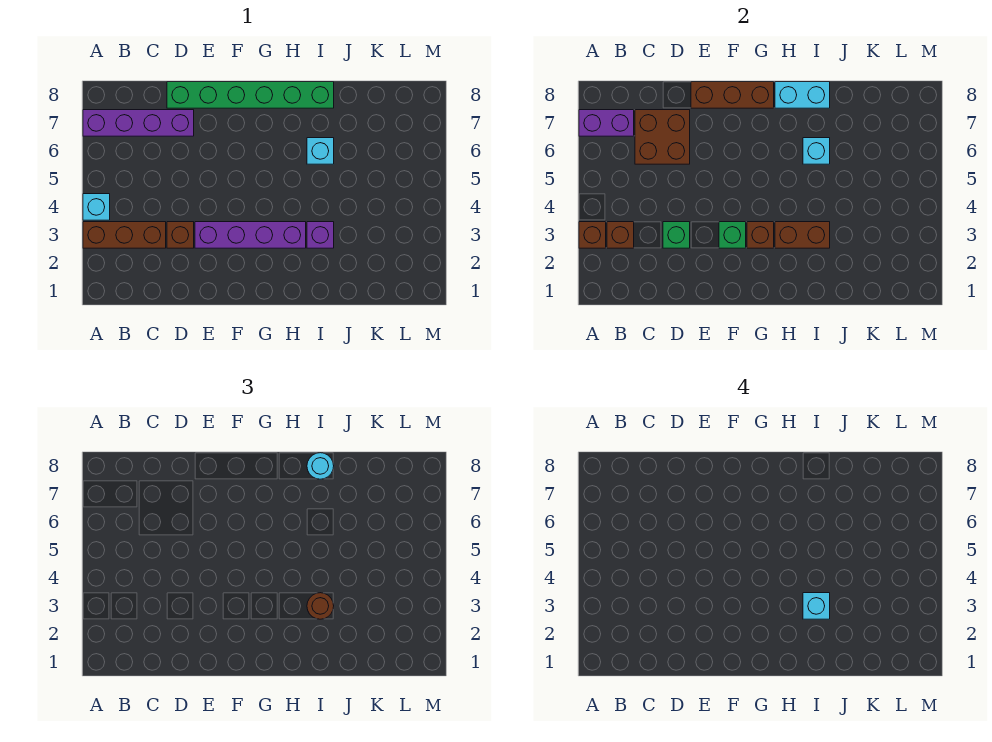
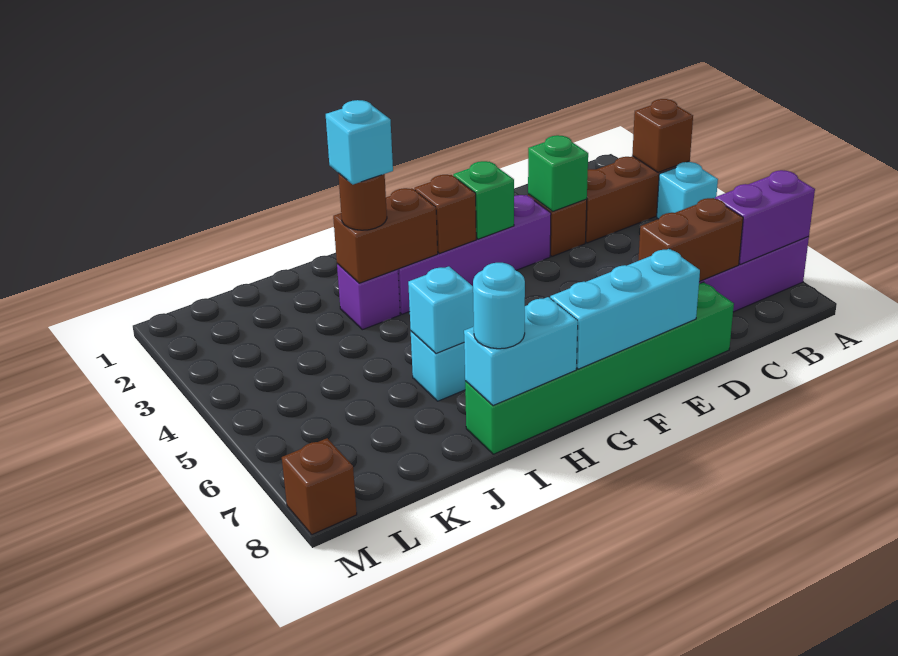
brown brick B3 level 2 -> brown brick M8 level 1
brown brick C6:D7 level 2 -> brown brick C7:D7 level 2
brown brick E8:G8 level 2 -> cyan brick E8:G8 level 2

